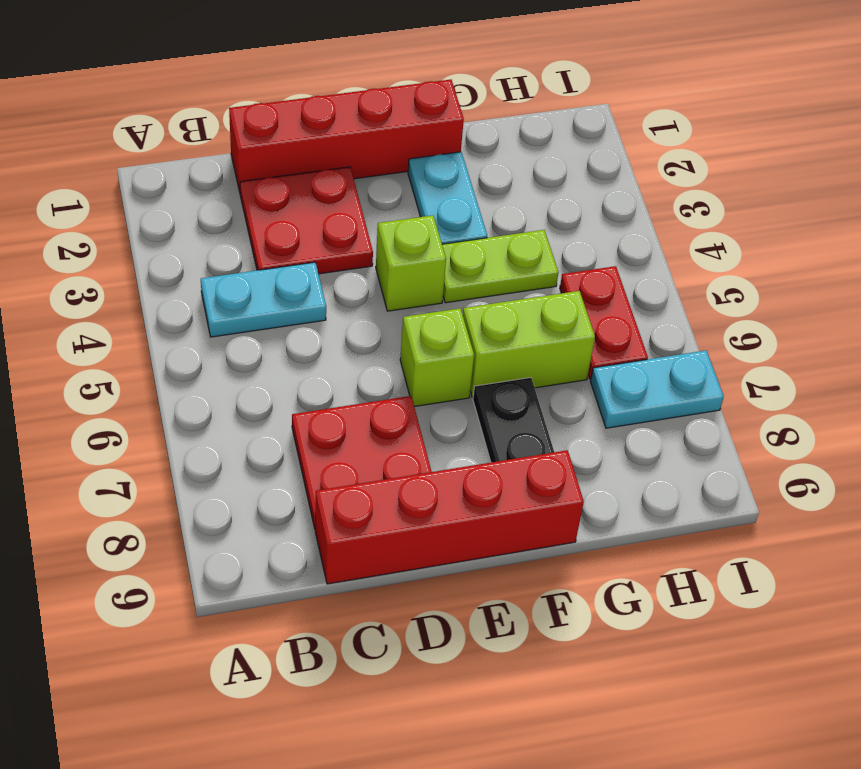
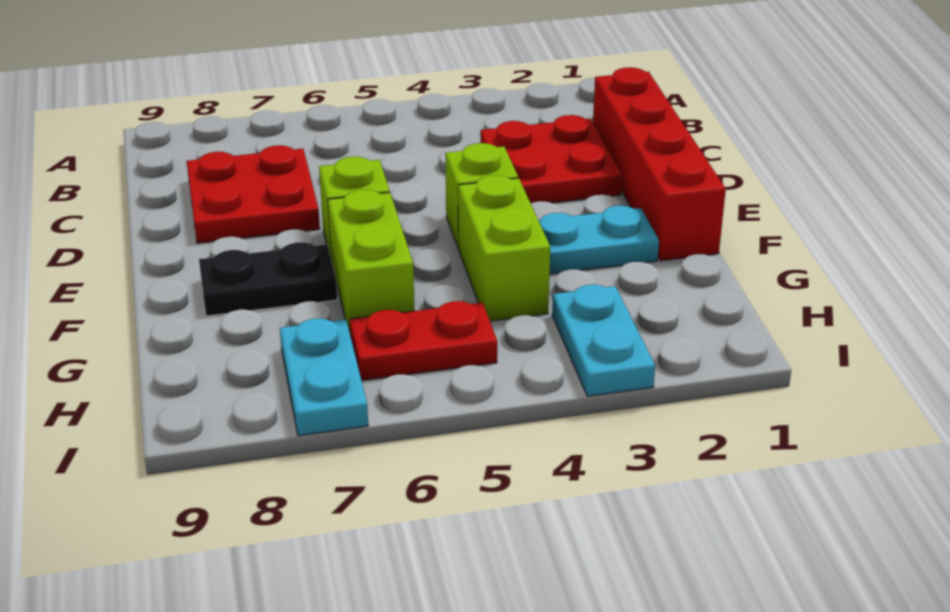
cyan plate B4:C4 level 1 -> cyan plate H3:I3 level 1
red brick C9:F9 level 1 -> none
lime plate F4:G4 level 1 -> lime brick F4:G4 level 1

